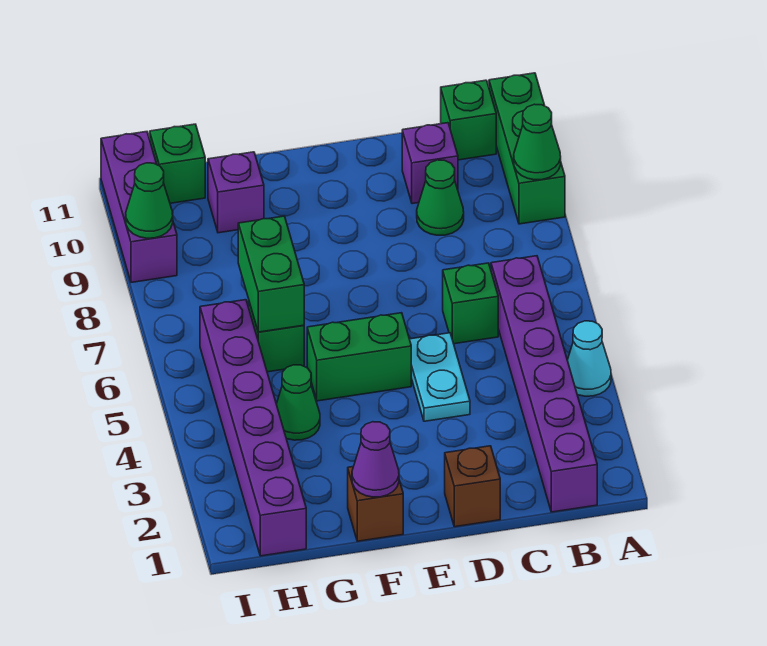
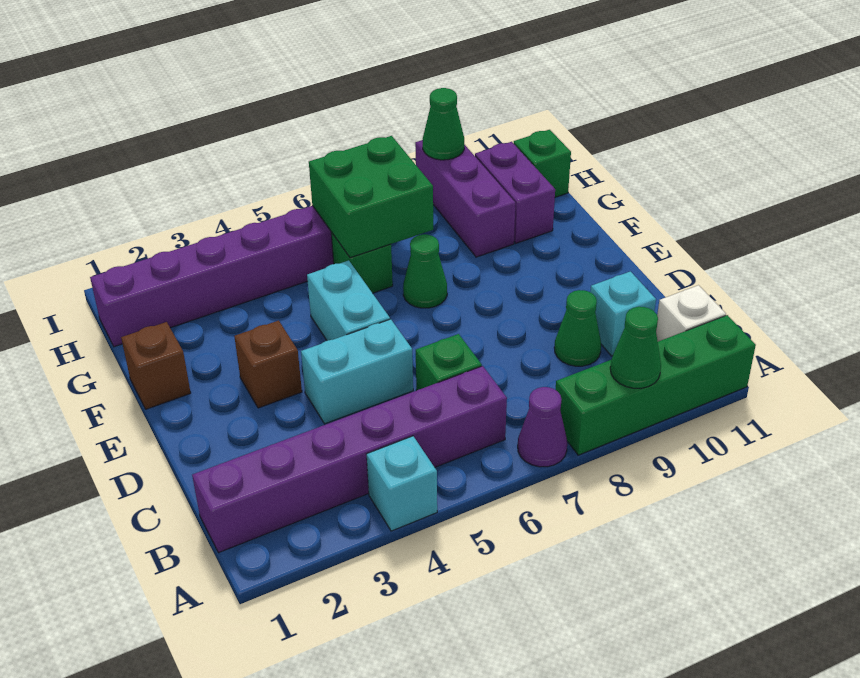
cyan cone A4 level 1 -> cyan brick A4 level 1
green brick A9:A11 level 1 -> green brick A8:A11 level 1
green brick B11 level 1 -> white brick B11 level 1
purple brick C10 level 1 -> cyan brick C10 level 1
brown brick D1 level 1 -> brown brick E3 level 1
cyan plate D4:D5 level 1 -> cyan brick D4:D5 level 1
green brick E5:F5 level 1 -> cyan brick E5:F5 level 1
purple cone F1 level 2 -> purple cone A7 level 1
green cone G4 level 1 -> green cone F7 level 1
green brick G6:G7 level 2 -> green brick G6:H7 level 2
purple brick G10 level 1 -> purple brick G10:H10 level 1
purple brick I9:I11 level 1 -> purple brick G9:I9 level 1

